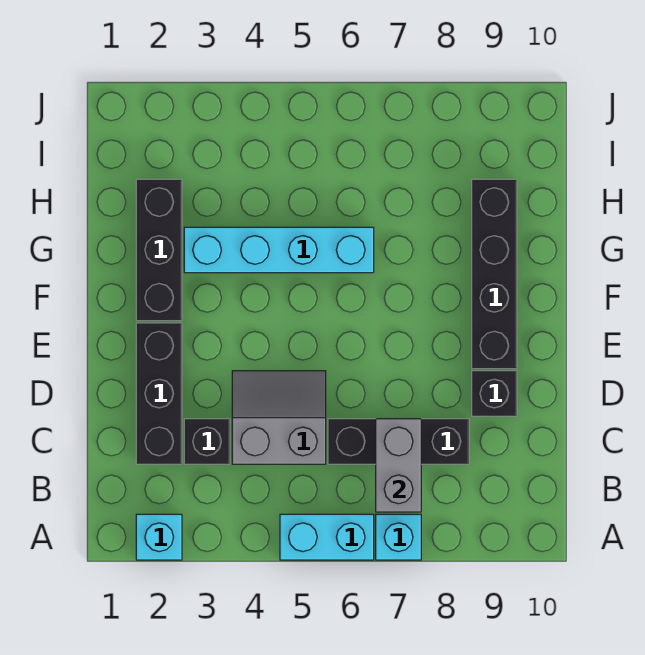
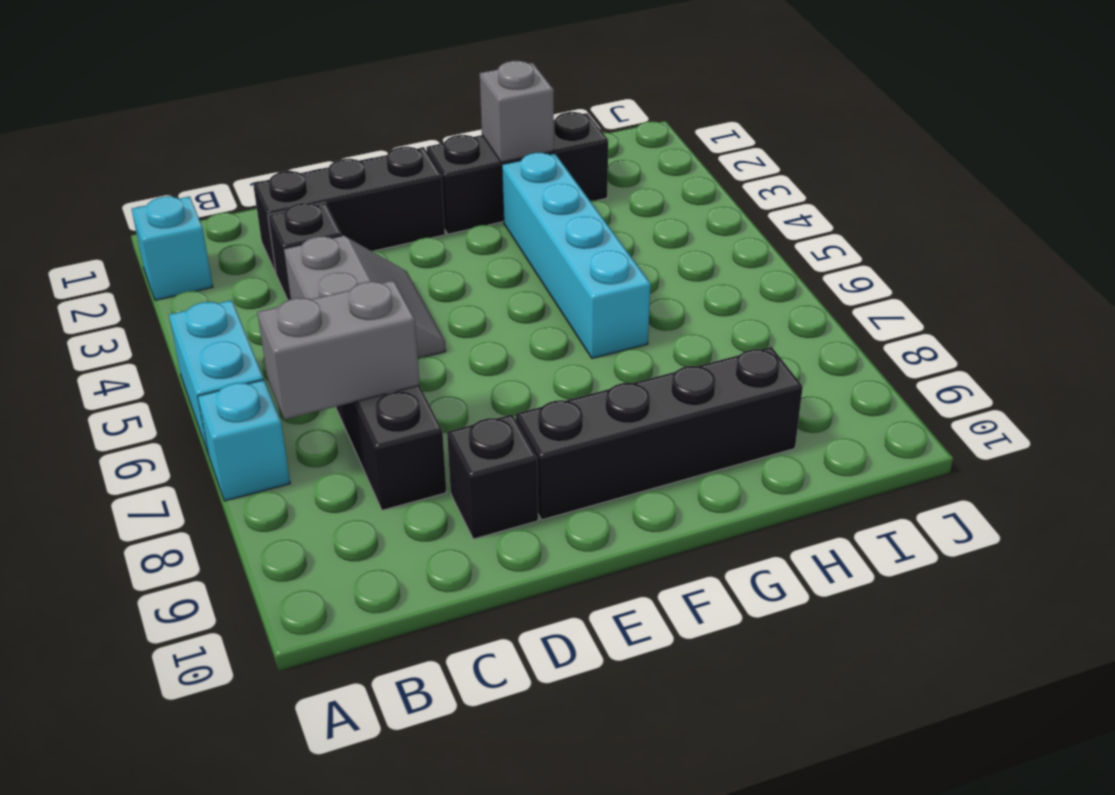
none -> grey brick G2 level 2

